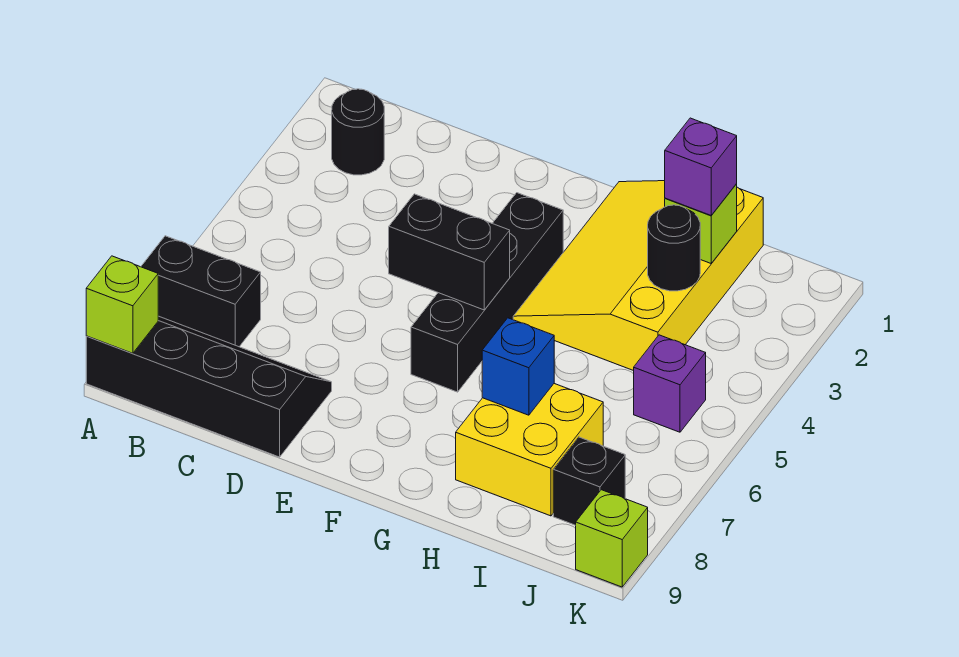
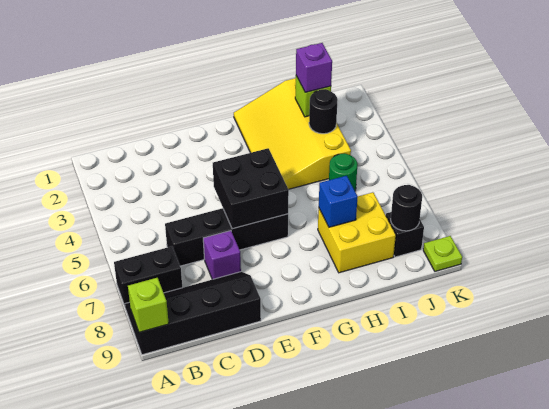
black round brick B2 level 1 -> black round brick J8 level 2
black brick E5:F5 level 2 -> black brick E5:F6 level 2
black brick F3:F6 level 1 -> black brick C6:F6 level 1
none -> green round brick I5 level 1
purple brick J5 level 1 -> purple brick D7 level 1
lime brick K9 level 1 -> lime plate K9 level 1

